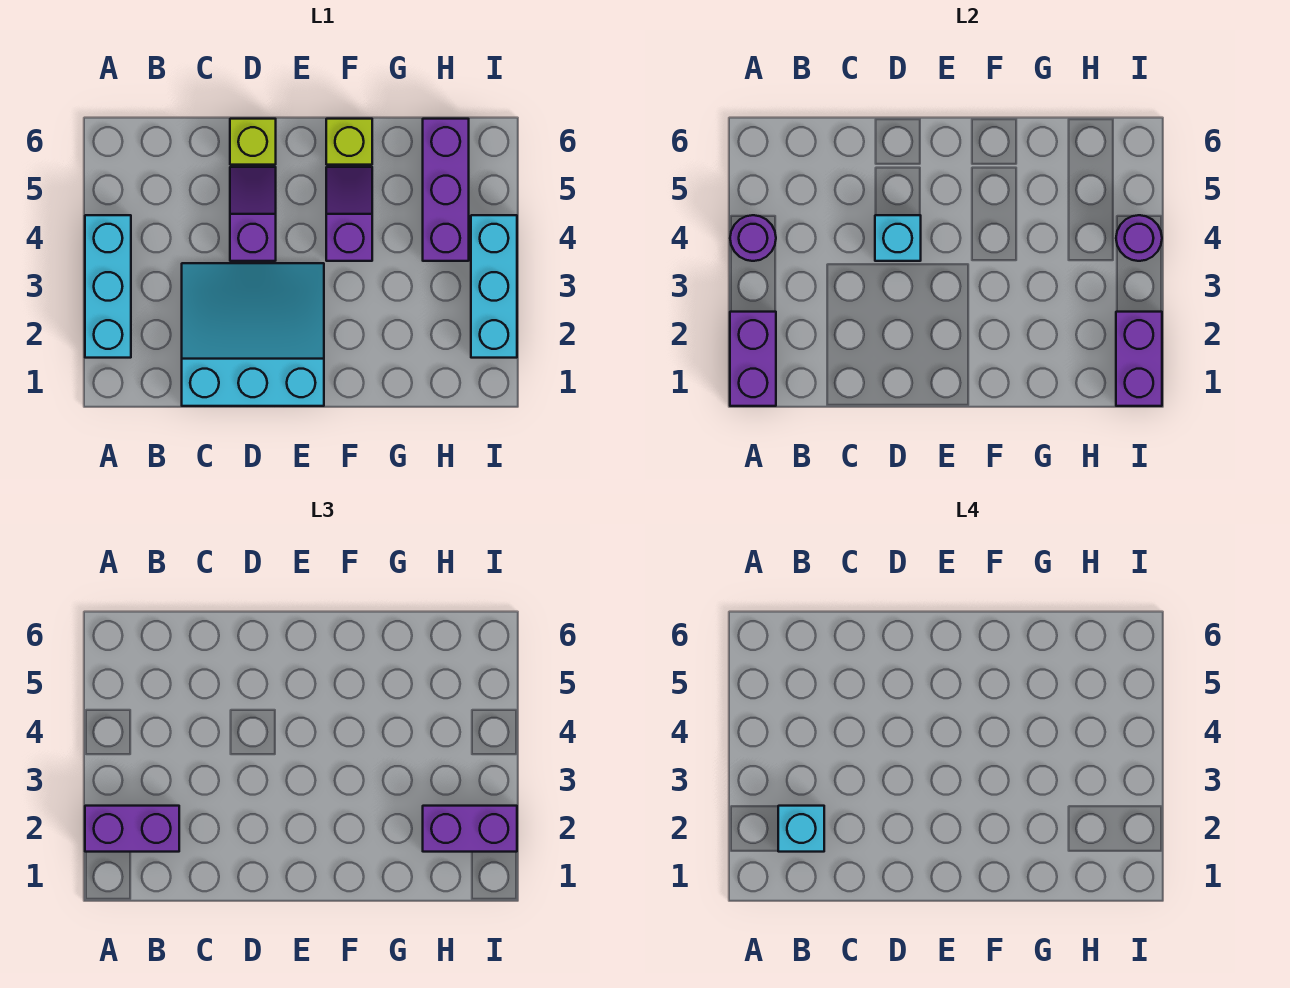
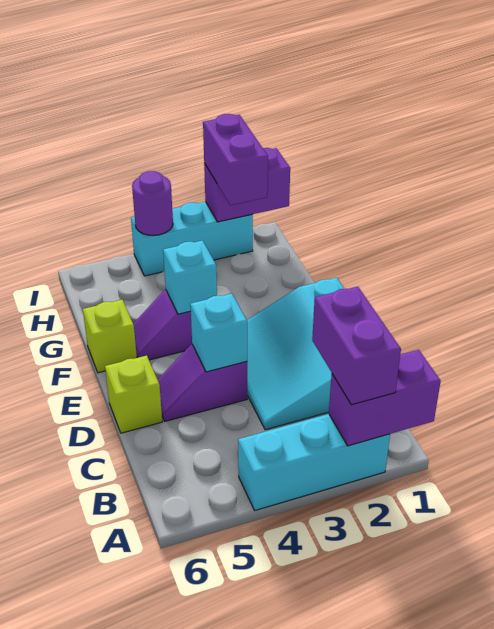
purple round brick A4 level 2 -> none
cyan brick B2 level 4 -> cyan brick F4 level 2
purple brick H4:H6 level 1 -> none

